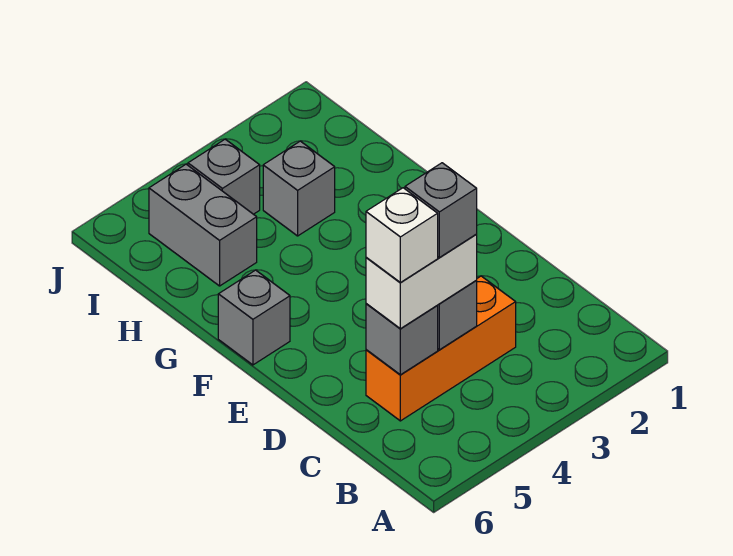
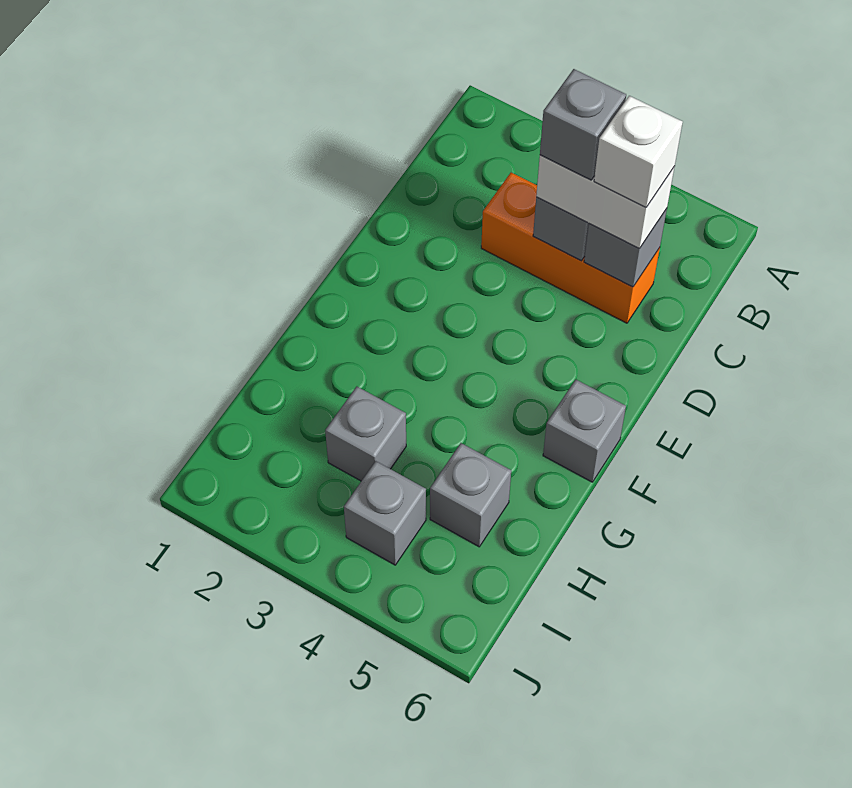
grey brick H5:I5 level 1 -> grey brick H5 level 1

